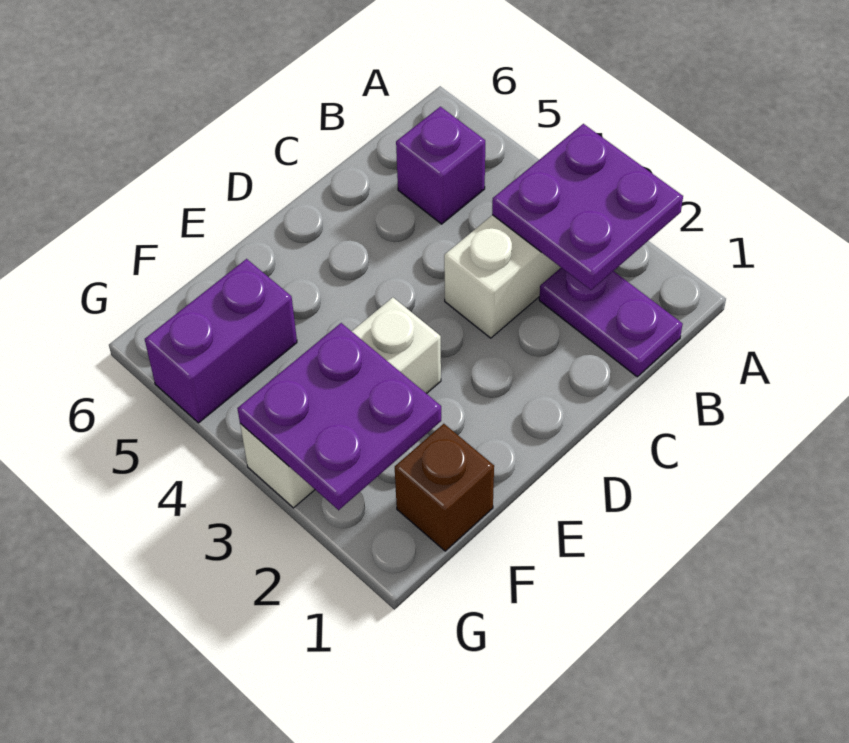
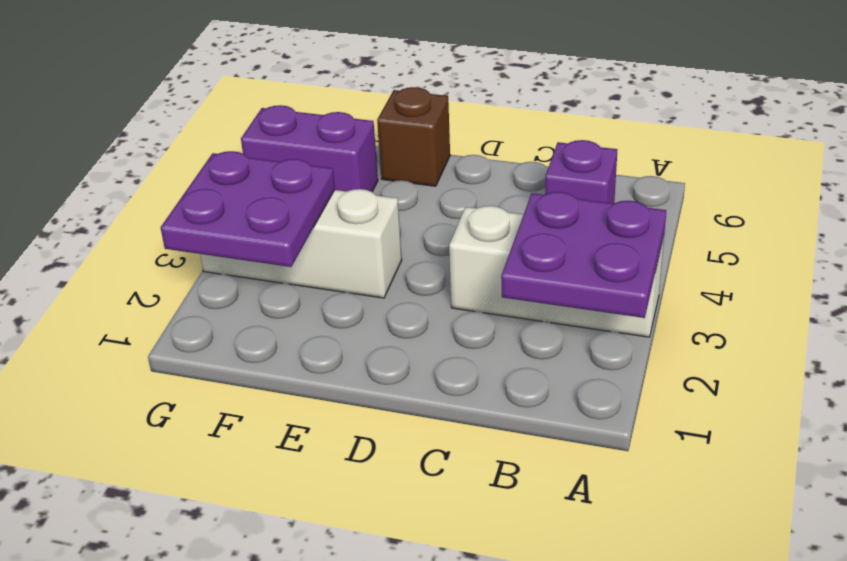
purple plate B1:B2 level 1 -> none
brown brick F1 level 1 -> brown brick E6 level 1

